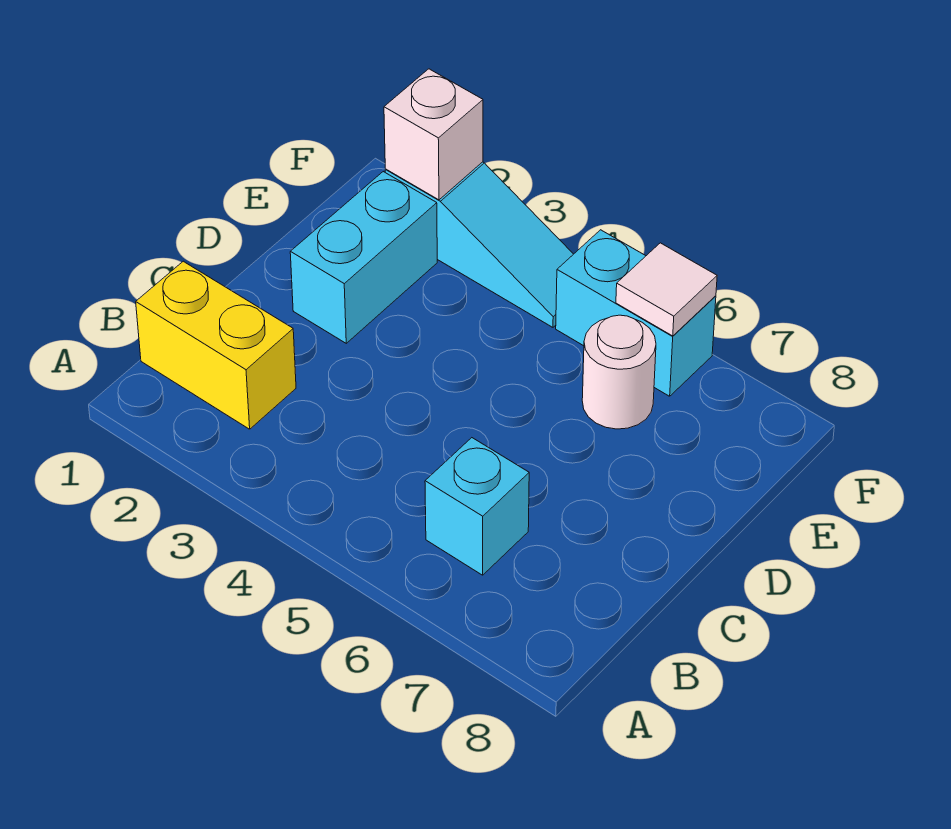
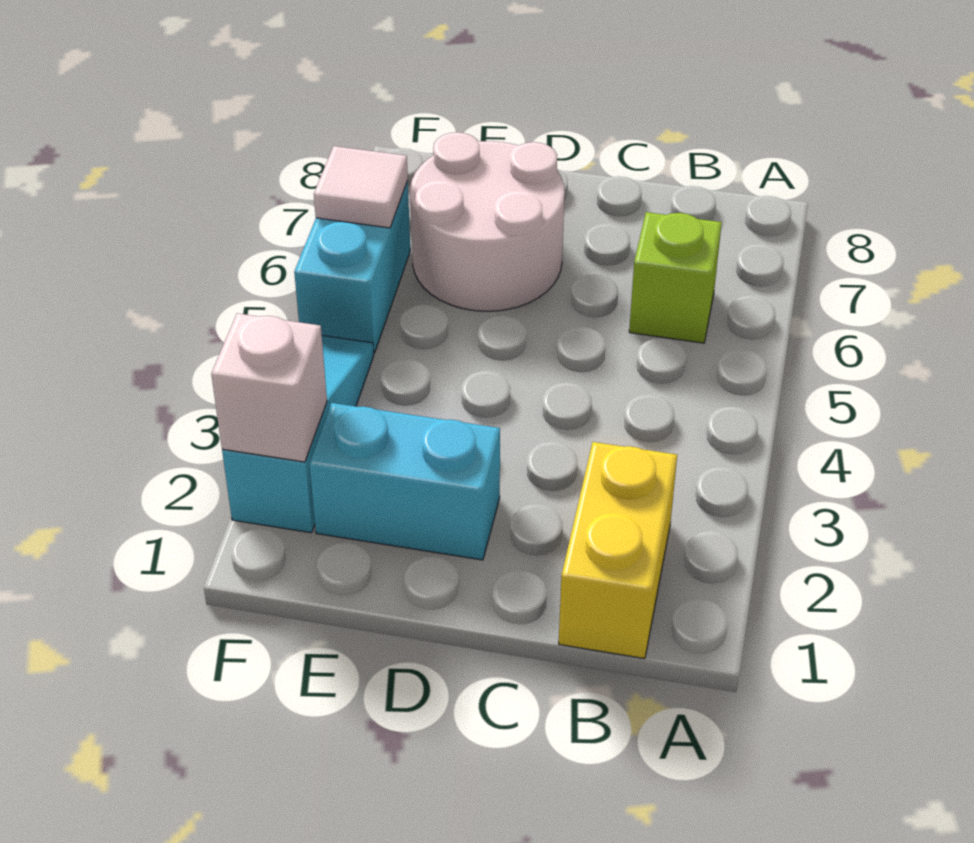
cyan brick B6 level 1 -> lime brick B6 level 1
white round brick E6 level 1 -> white round brick D6:E7 level 1

